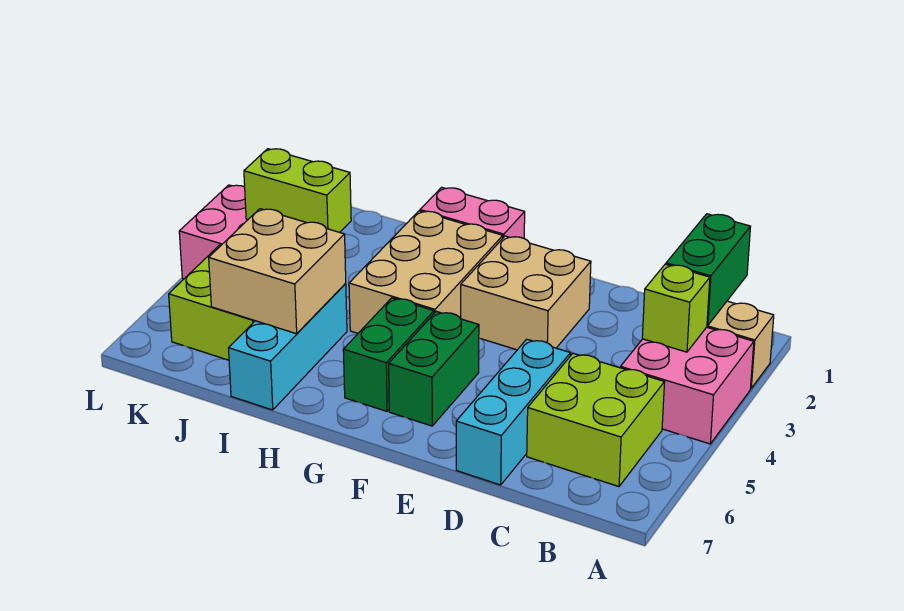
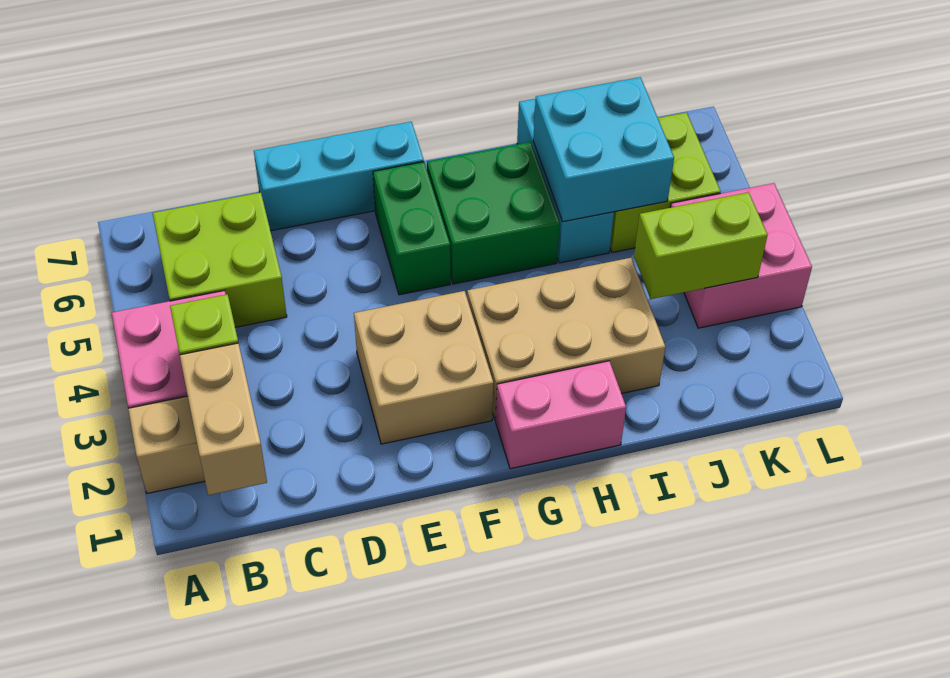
green brick B1:B2 level 2 -> tan brick B1:B2 level 2
cyan brick D5:D7 level 1 -> cyan brick D7:F7 level 1
tan brick G2:H4 level 1 -> tan brick G2:I3 level 1
green brick G5:G6 level 1 -> green brick G5:H6 level 1
tan brick I5:J6 level 2 -> cyan brick I5:J6 level 2

